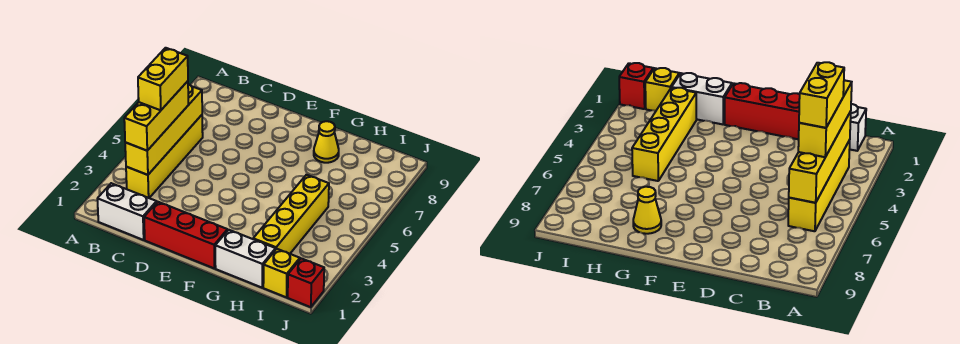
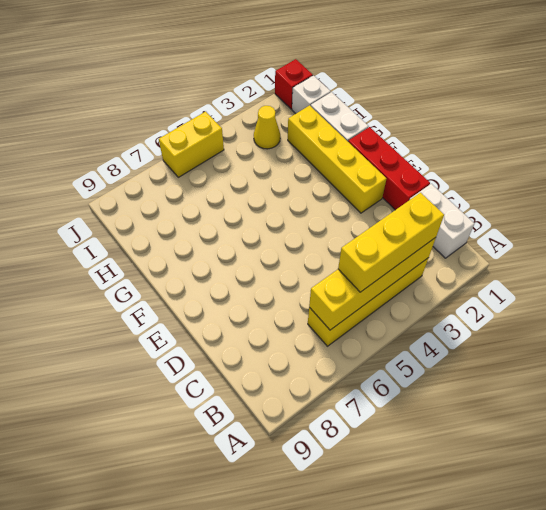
yellow brick B4:B5 level 4 -> yellow brick J5:J6 level 1
yellow cone G8 level 1 -> yellow cone I3 level 1
yellow brick H2:H5 level 1 -> yellow brick E2:H2 level 1
yellow brick I1 level 1 -> white brick I1 level 1

